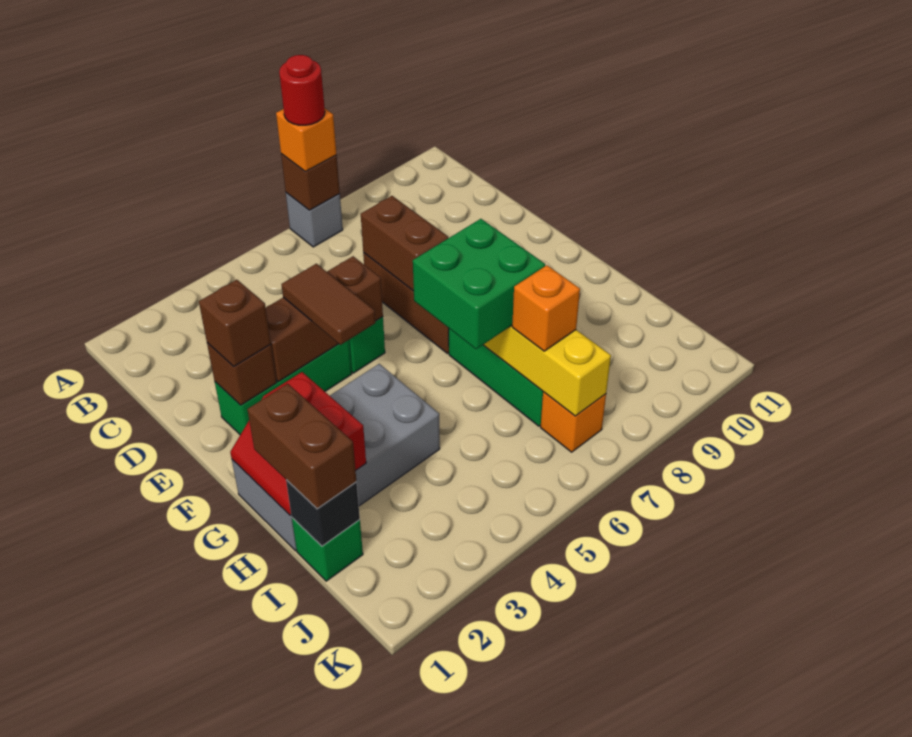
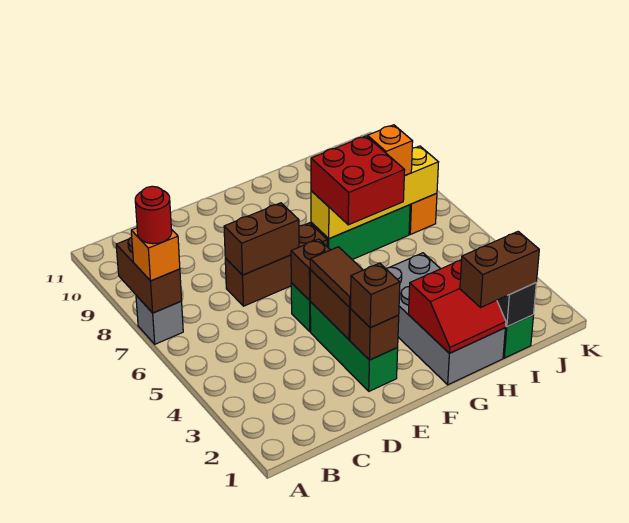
brown brick A7 level 2 -> brown brick A7:A8 level 2
brown tile E4:F4 level 3 -> brown tile E3:E4 level 3
green brick G6:H7 level 3 -> red brick G6:H7 level 3

